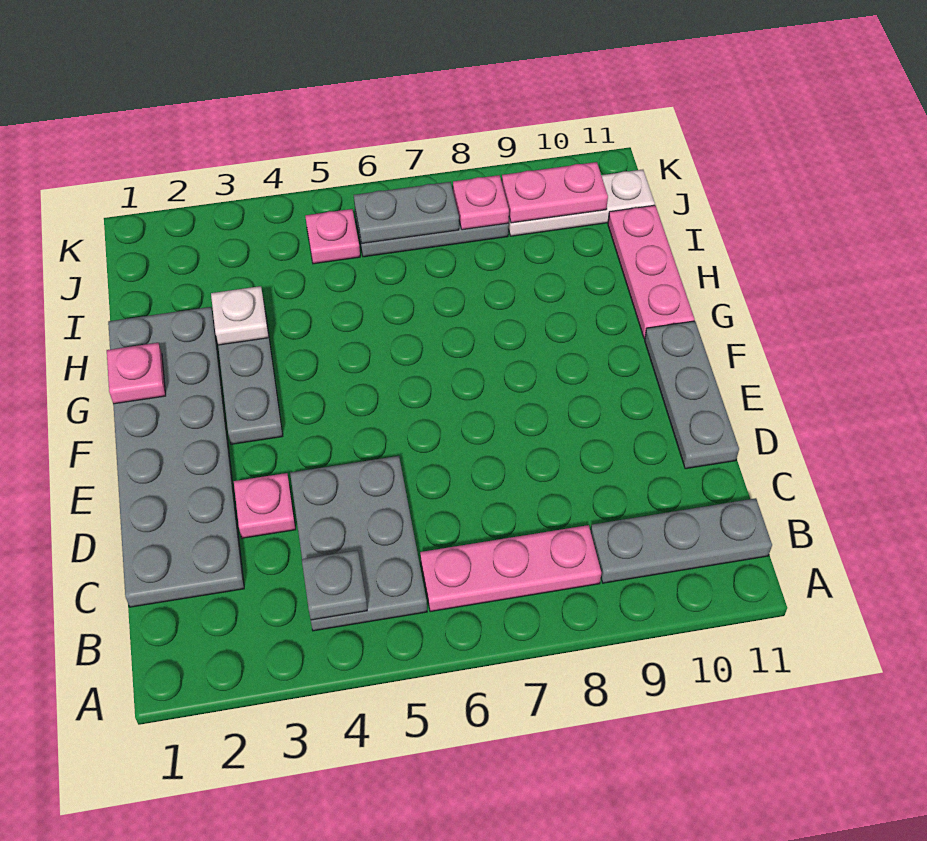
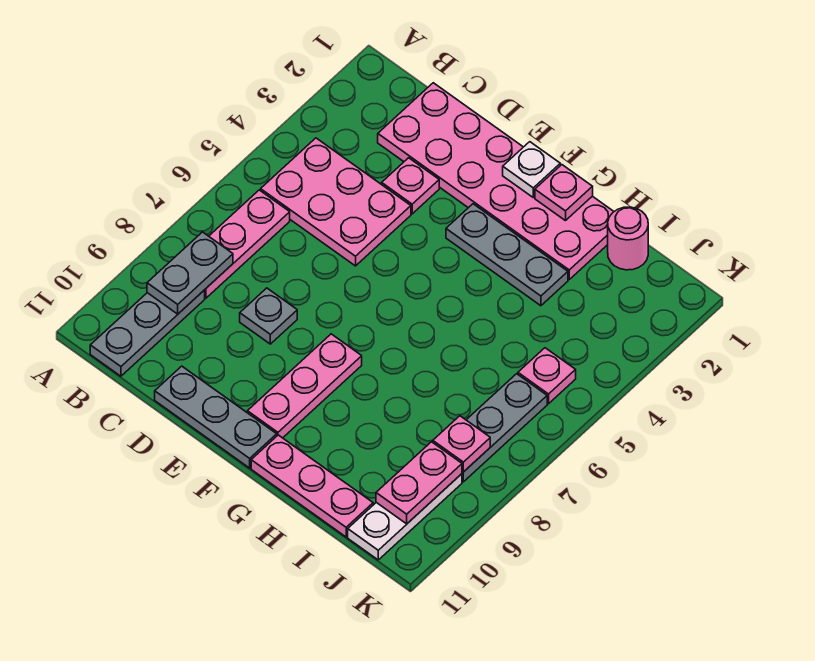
grey plate B4:D5 level 1 -> pink plate B4:D5 level 1
grey plate B4 level 2 -> grey plate D8 level 1
grey plate C1:H2 level 1 -> pink plate C1:H2 level 1
none -> pink plate F8:F10 level 1
white plate H3 level 2 -> white plate F1 level 2
none -> pink round brick I1 level 1
grey plate J6:J7 level 2 -> grey plate B8:B9 level 2

